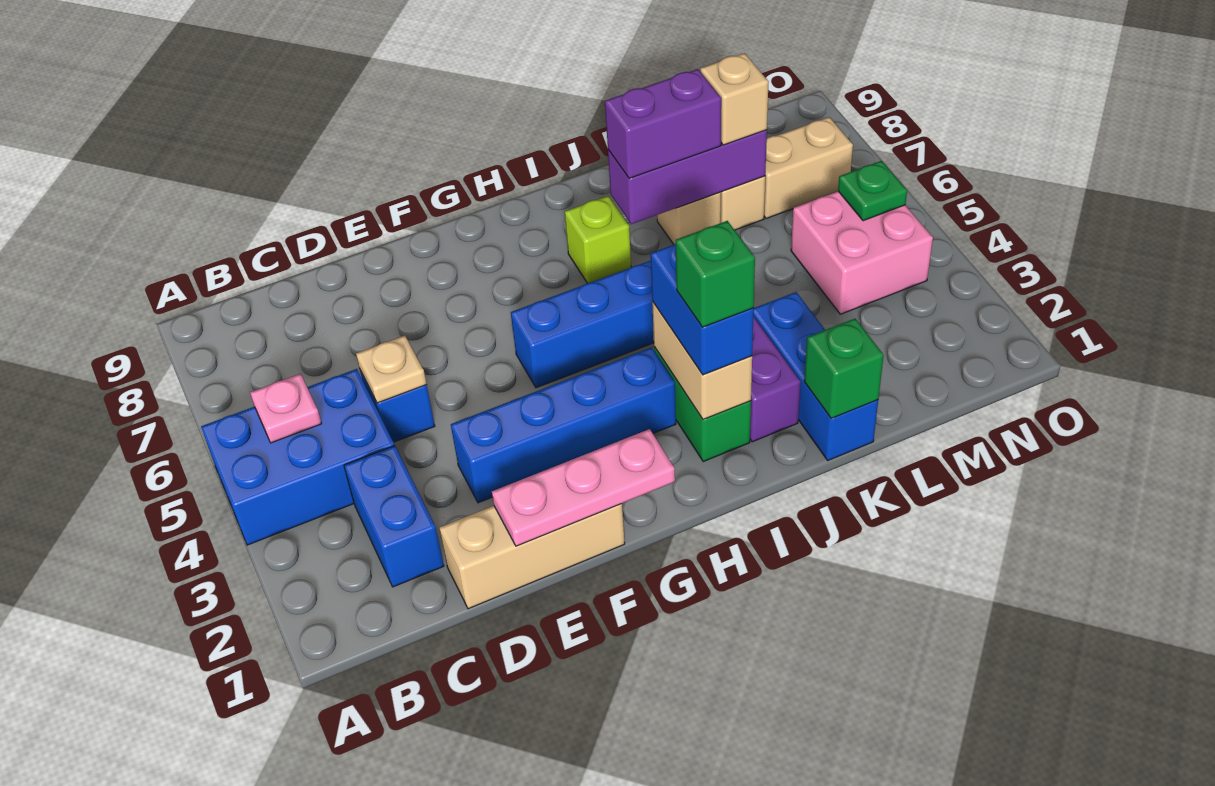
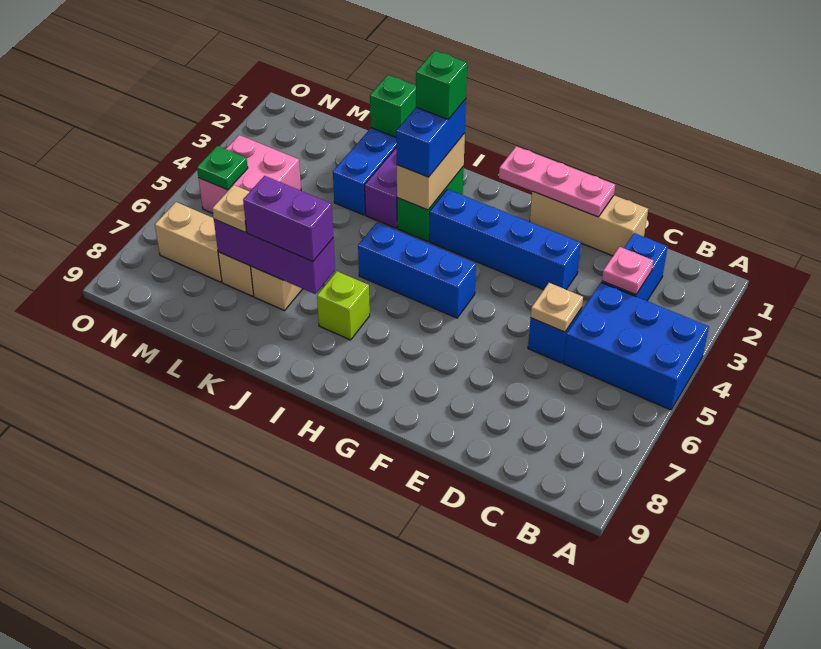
pink plate B5 level 2 -> pink plate C3 level 2
tan brick L7 level 3 -> tan plate L7 level 3

